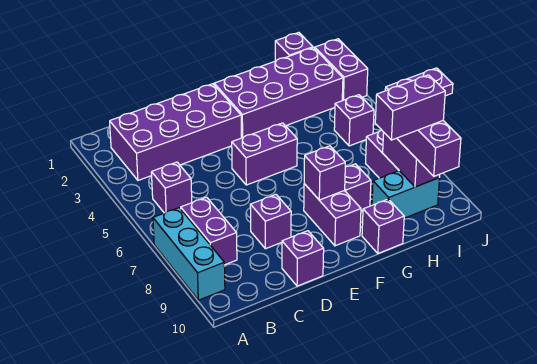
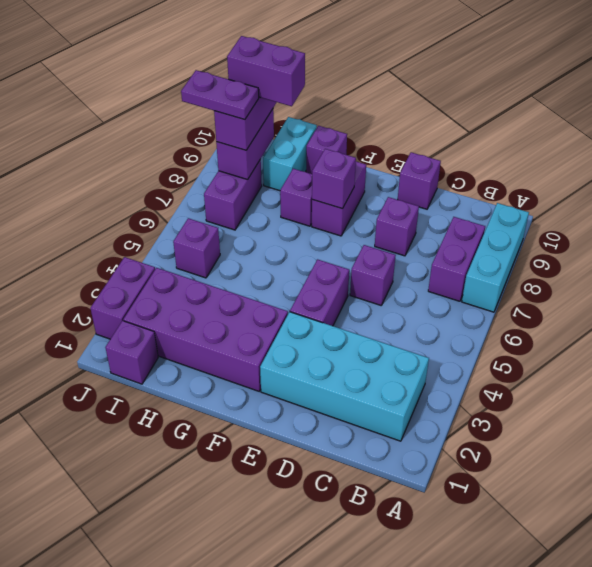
purple brick B2:E3 level 1 -> cyan brick B2:E3 level 1
purple brick B5 level 1 -> purple brick D6 level 1
purple brick E5:F5 level 1 -> purple brick E4:E5 level 1
cyan brick H9:I9 level 1 -> cyan brick H9:H10 level 1

